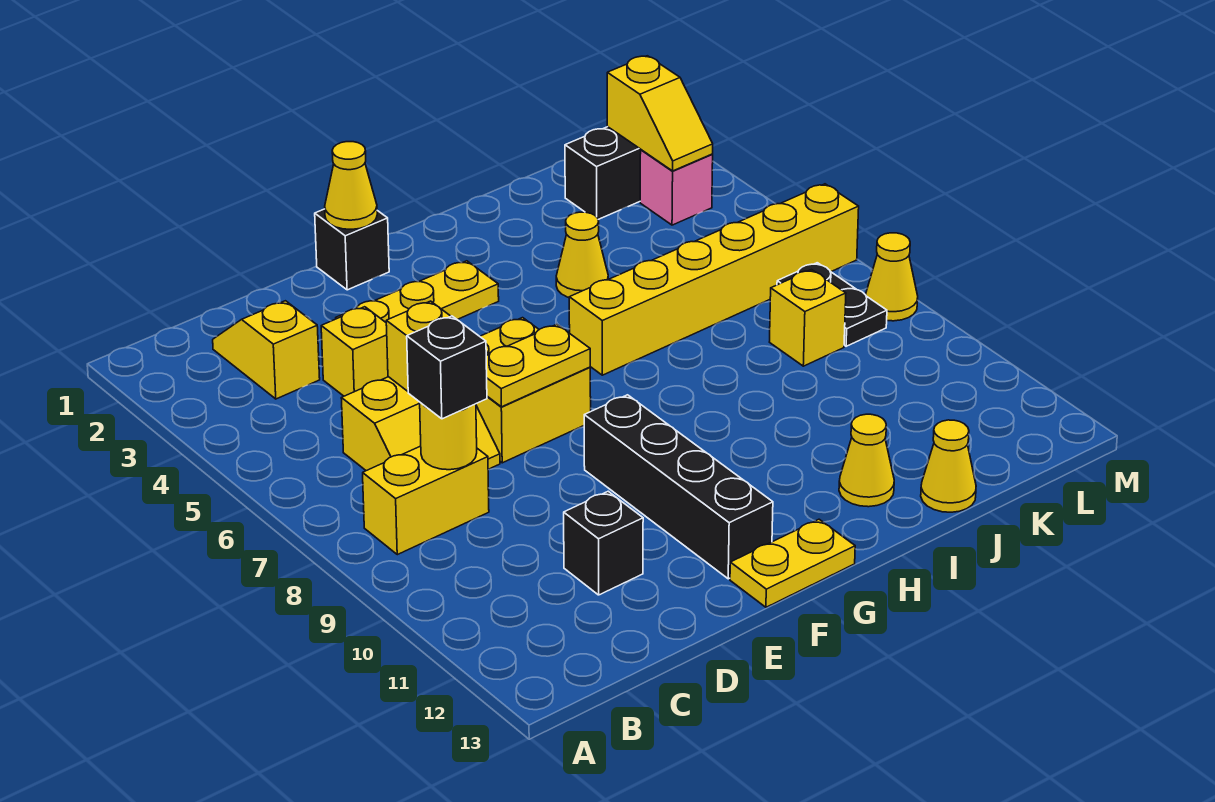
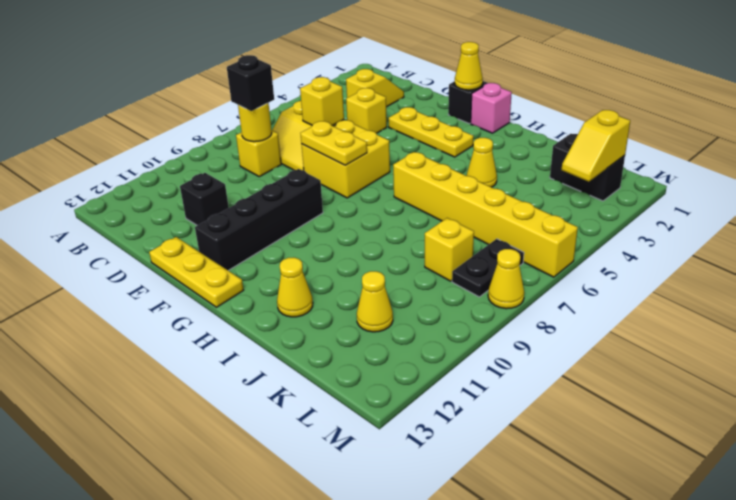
yellow brick B8:C8 level 1 -> yellow brick C8 level 1
yellow plate F13:G13 level 1 -> yellow plate E13:G13 level 1
yellow cone J13 level 1 -> yellow cone K11 level 1
pink brick L3 level 1 -> pink brick G1 level 1

